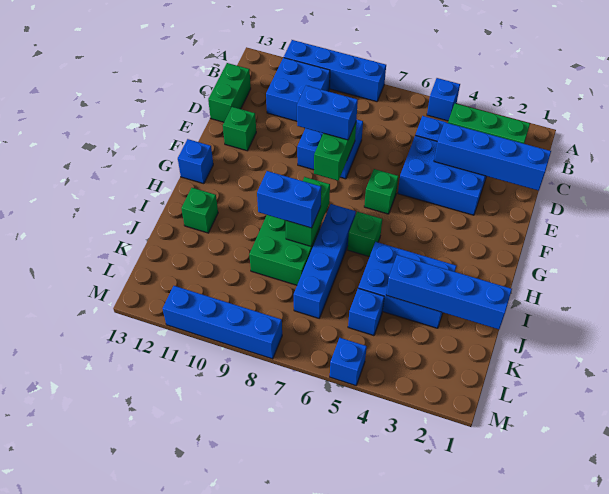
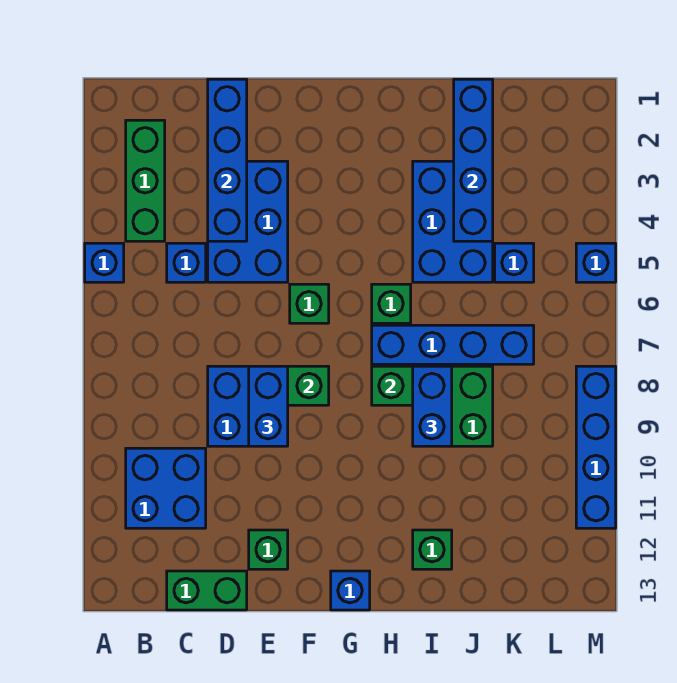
blue brick A8:A11 level 1 -> none

